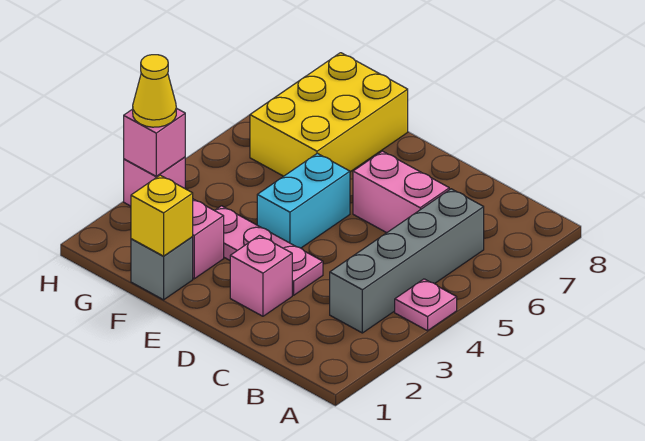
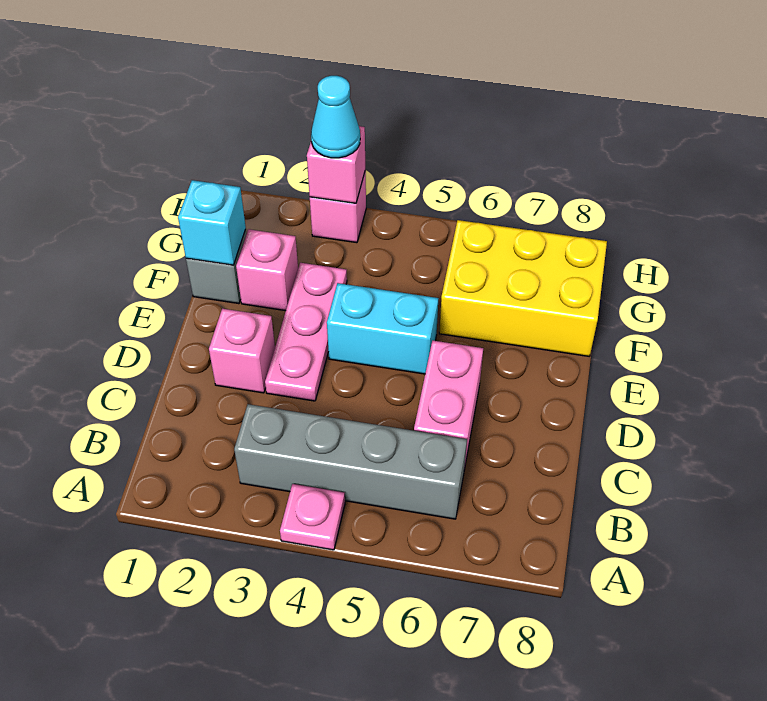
yellow brick F1 level 2 -> cyan brick F1 level 2
yellow cone H3 level 3 -> cyan cone H3 level 3

